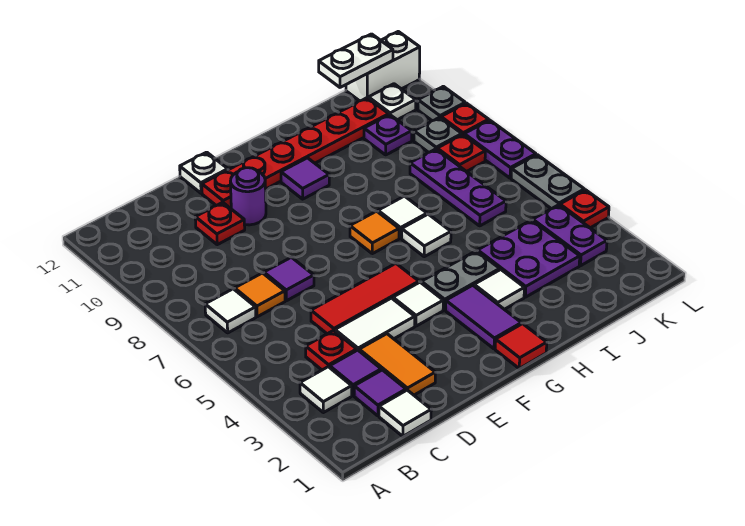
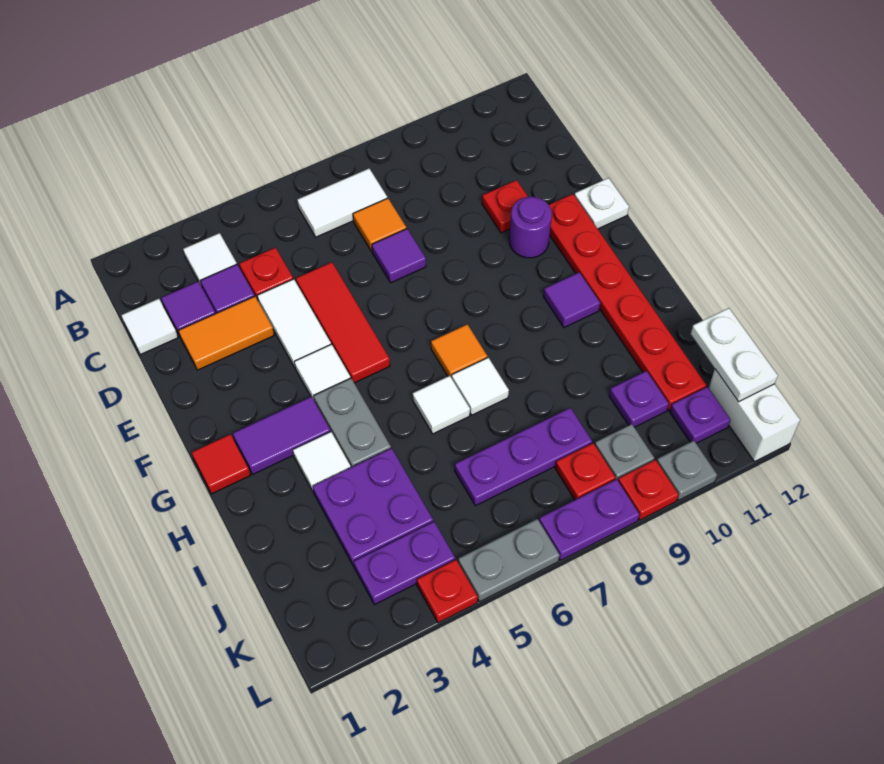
white tile B7 level 1 -> white tile B6:B7 level 1
white plate K11 level 1 -> purple plate K11 level 1

